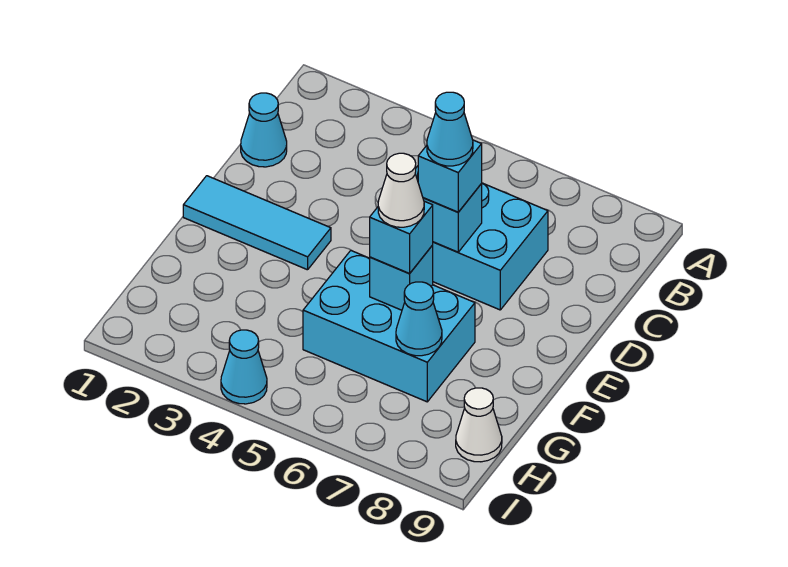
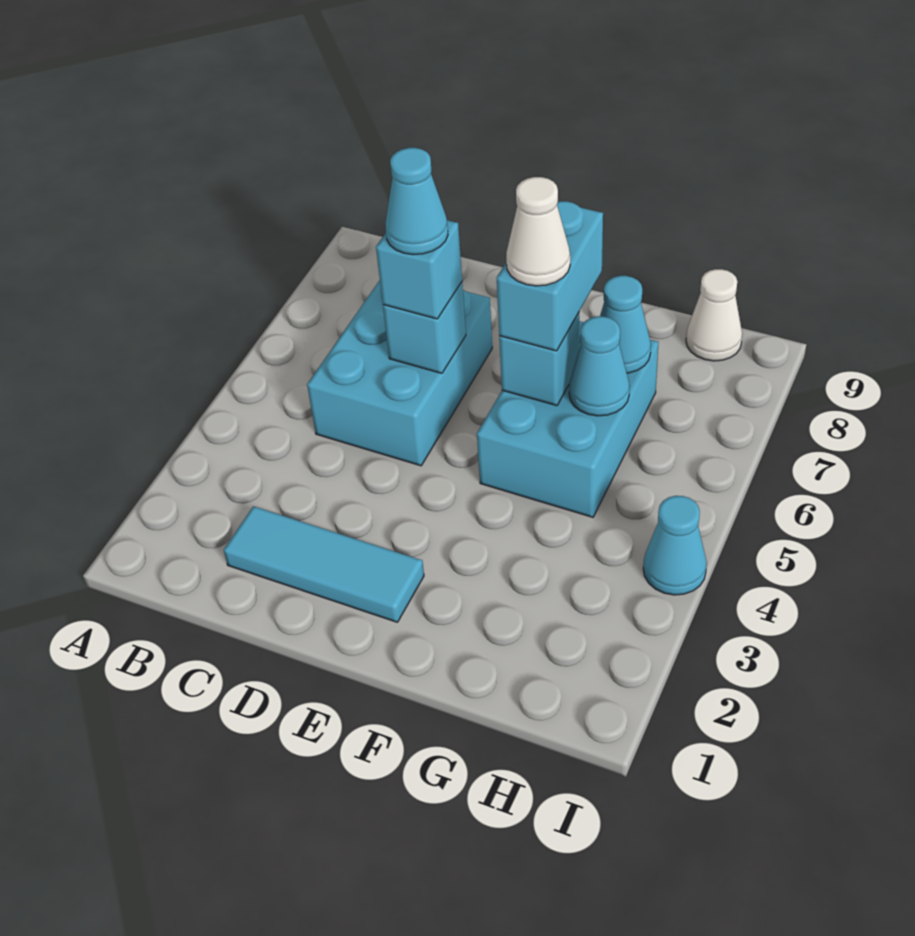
cyan cone C1 level 1 -> cyan cone G6 level 2
cyan tile E1:E3 level 1 -> cyan tile C2:E2 level 1
cyan brick F6 level 3 -> cyan brick F6:F7 level 3

